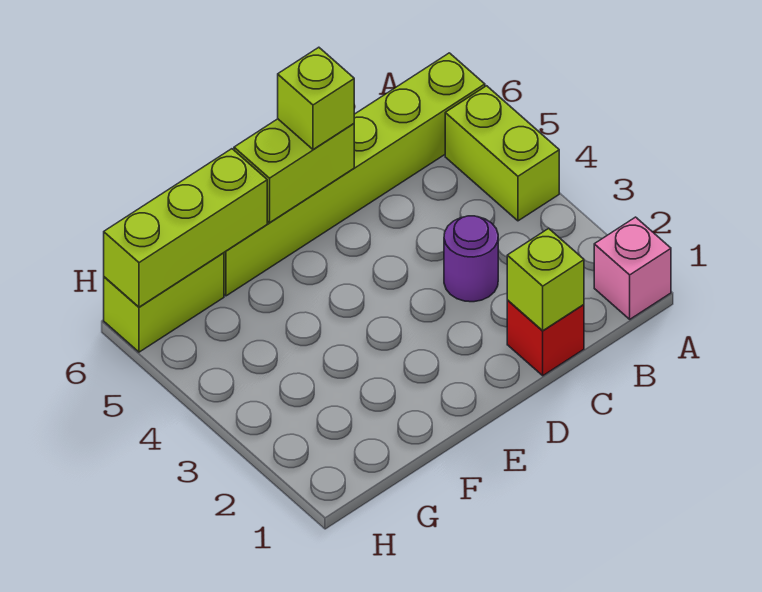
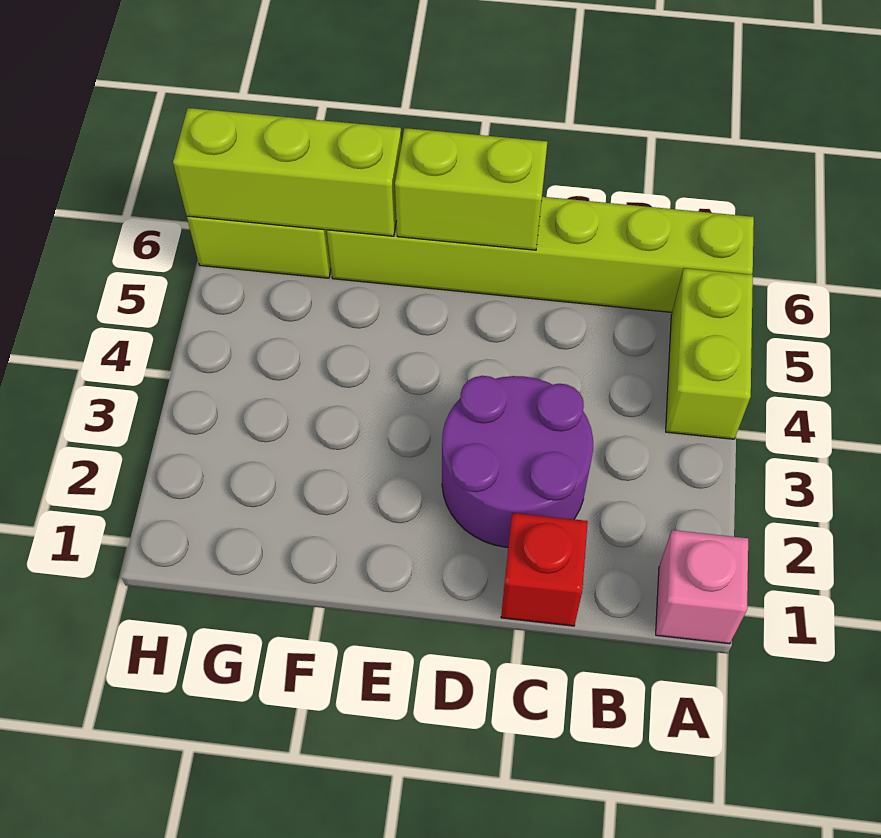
lime brick C1 level 2 -> none
purple round brick C3 level 1 -> purple round brick C2:D3 level 1
lime brick D6 level 3 -> none

